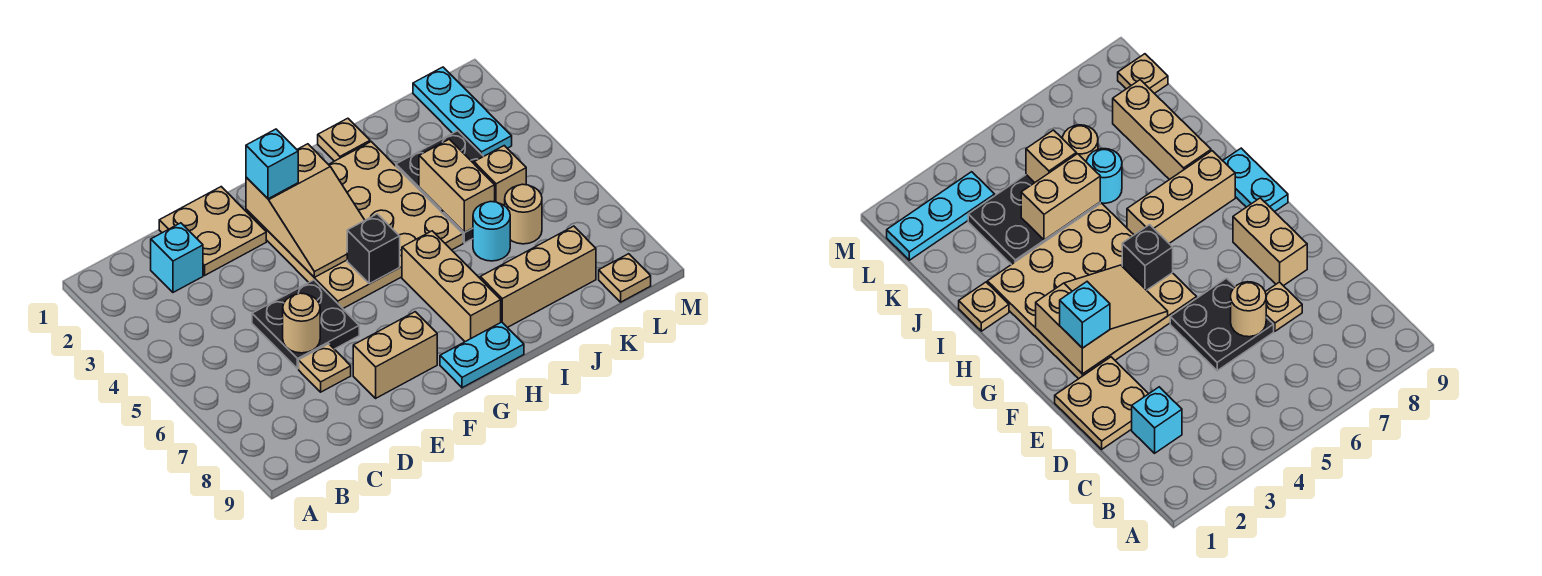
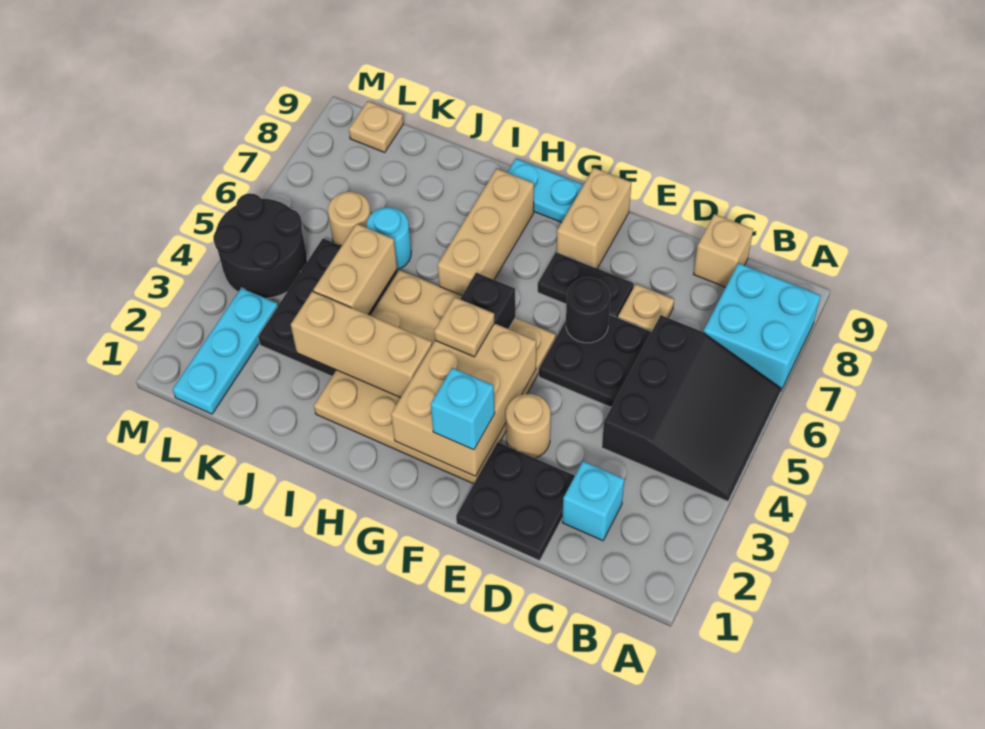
none -> black slope A4:C6 level 1 top C
none -> cyan brick A7:B8 level 1
tan plate D1:E2 level 1 -> black plate D1:E2 level 1
tan round brick D6 level 2 -> tan round brick E3 level 1
none -> black round brick E6 level 2
none -> black plate E7:F7 level 1
tan brick E8:F8 level 1 -> tan brick F8:F9 level 1
tan slope F2:G4 level 2 top 2 -> tan brick F2:G4 level 2
tan plate I1 level 1 -> tan plate G4 level 3
tan brick I8:K8 level 1 -> tan brick H3:J3 level 2
tan brick K5 level 2 -> tan brick C9 level 1
none -> black round brick L4:M5 level 1

